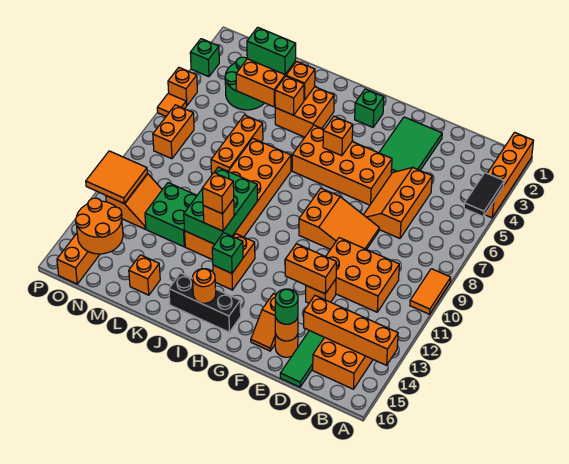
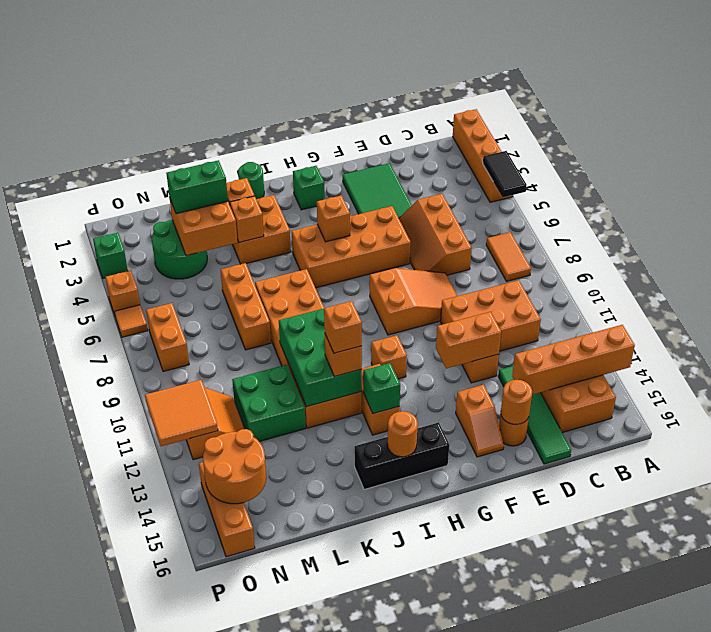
orange tile A9:A10 level 1 -> orange tile B7:B8 level 1
green round brick E15 level 3 -> green round brick J1 level 1
orange brick L15 level 1 -> orange brick H11 level 1

